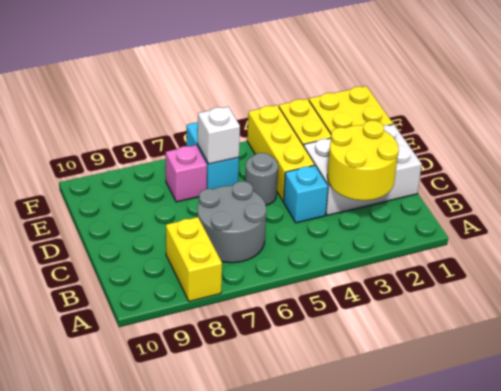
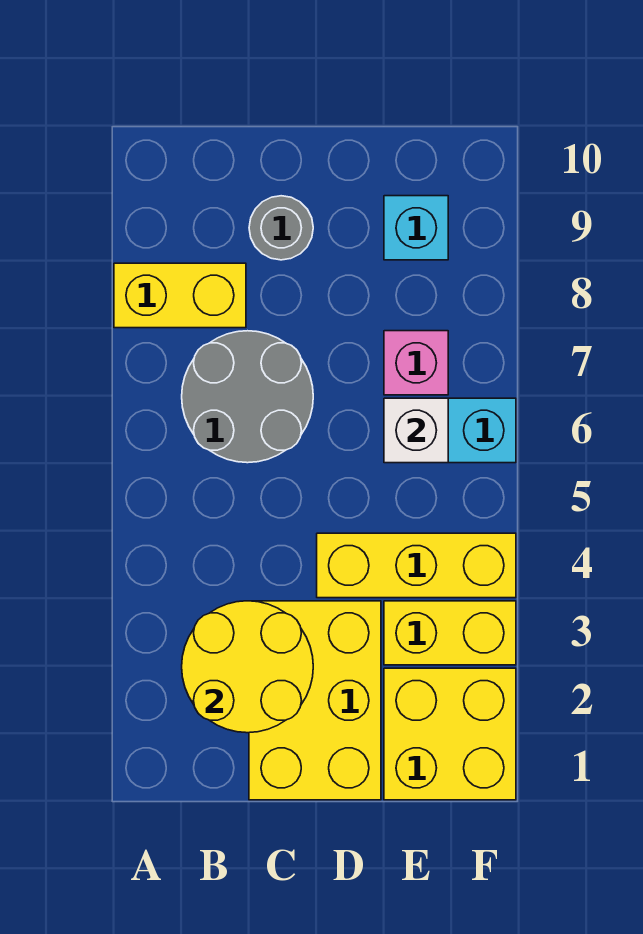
white brick C1:D3 level 1 -> yellow brick C1:D3 level 1
cyan brick C4 level 1 -> cyan brick E9 level 1
grey round brick D5 level 1 -> grey round brick C9 level 1

